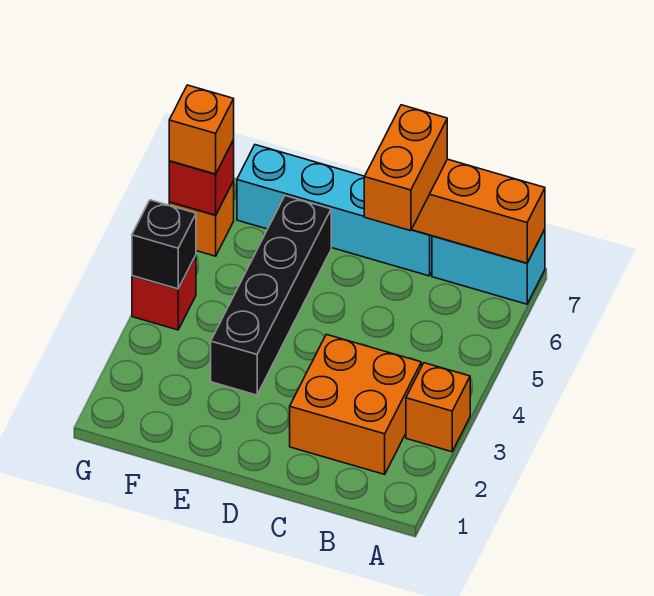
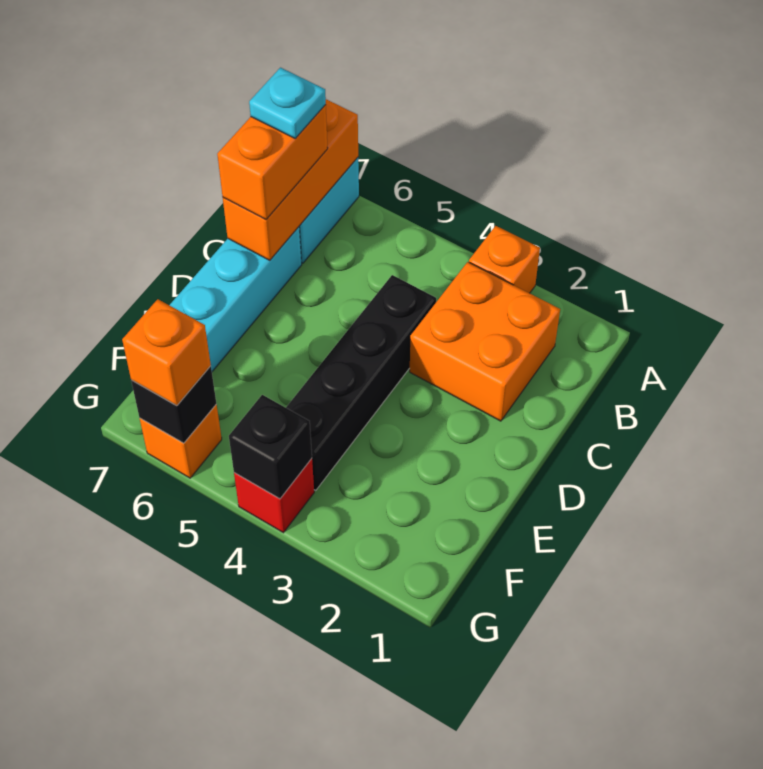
none -> cyan plate B7 level 4
orange brick C6:C7 level 3 -> orange brick B7:C7 level 3
black brick E3:E6 level 1 -> black brick C4:F4 level 1
red brick G6 level 2 -> black brick G6 level 2

